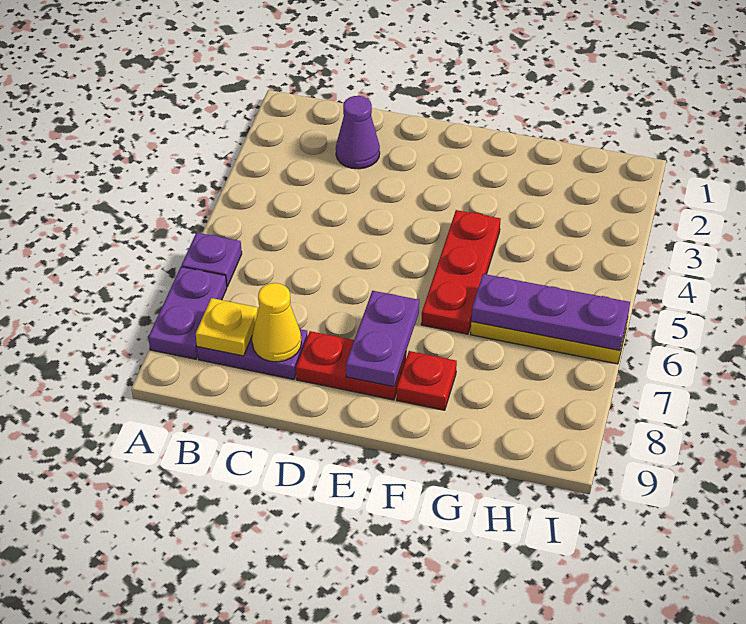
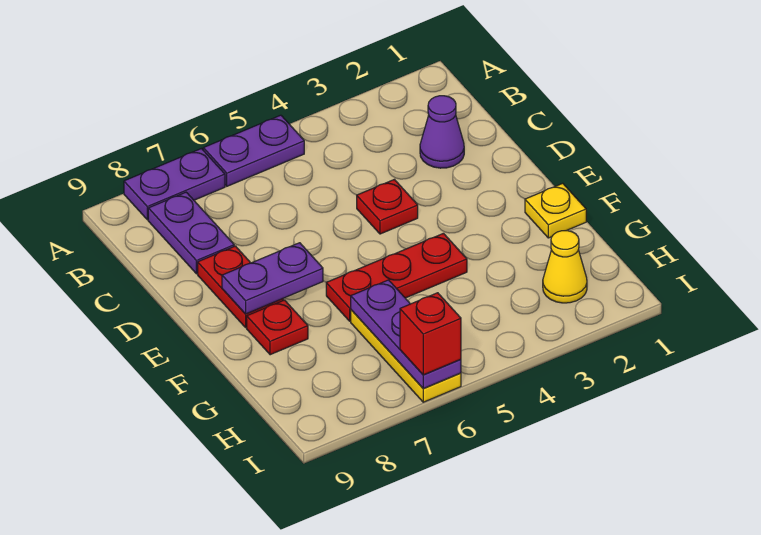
purple plate A6 level 1 -> purple plate A5:A6 level 1
yellow plate B8 level 2 -> yellow plate F1 level 1
yellow cone C8 level 2 -> yellow cone H2 level 1
none -> red plate D4 level 1
none -> red brick I6 level 3

